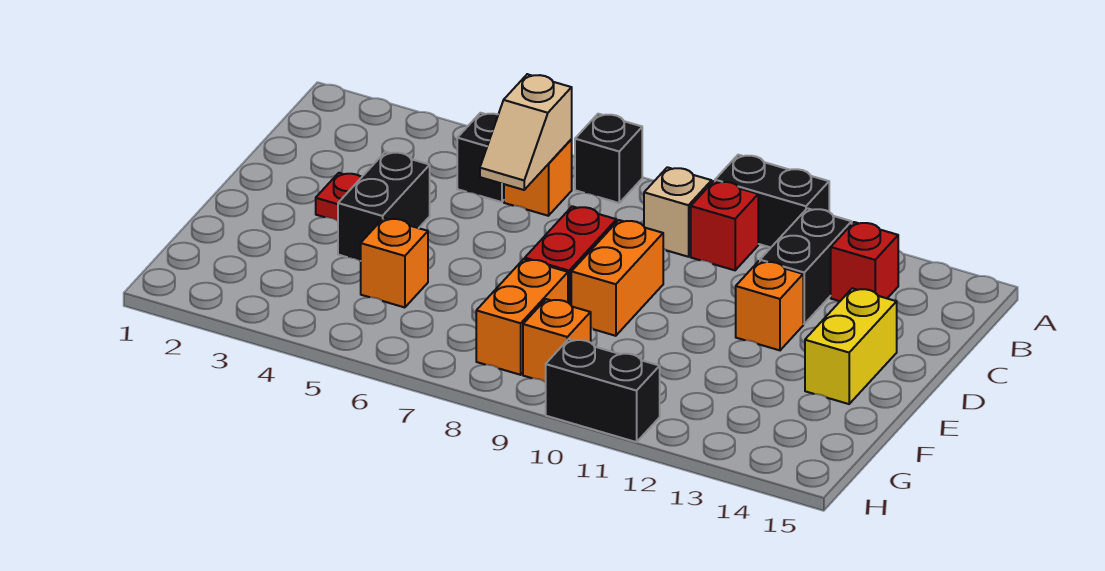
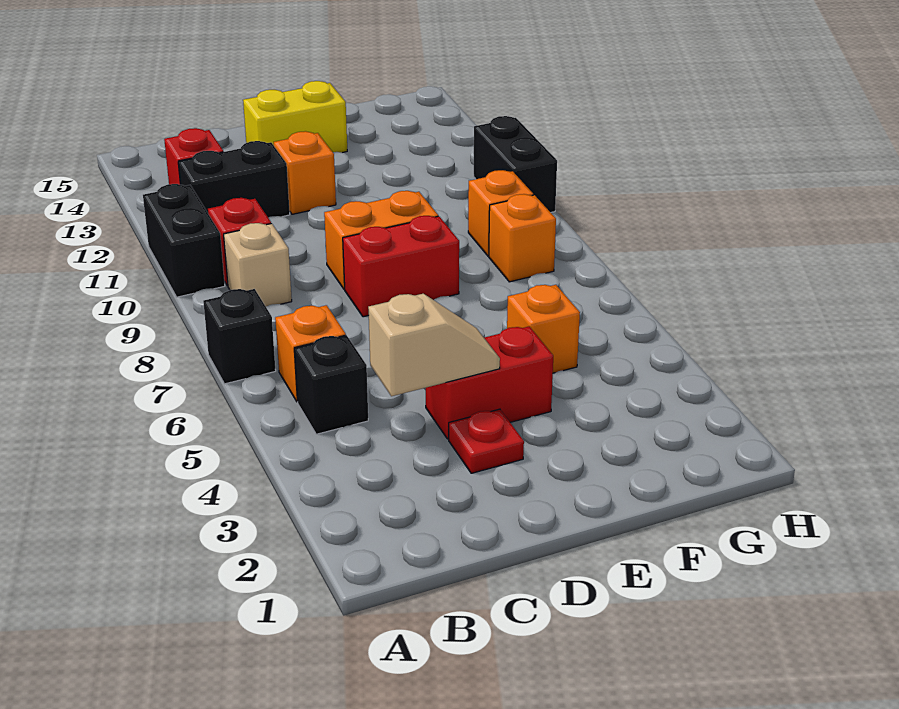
tan slope B6:C6 level 2 top B -> tan slope C4:D4 level 2 top C
black brick D4:E4 level 1 -> red brick D4:E4 level 1
orange brick F8:G8 level 1 -> orange brick G8 level 1

